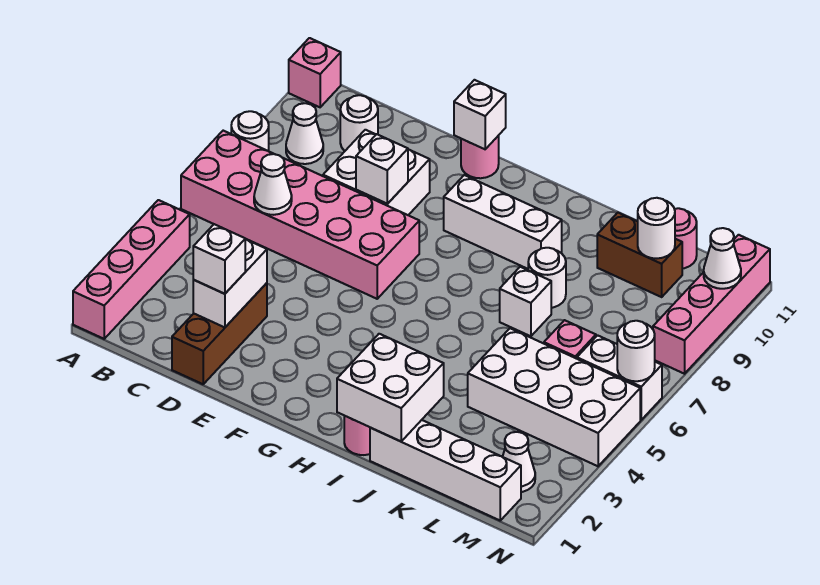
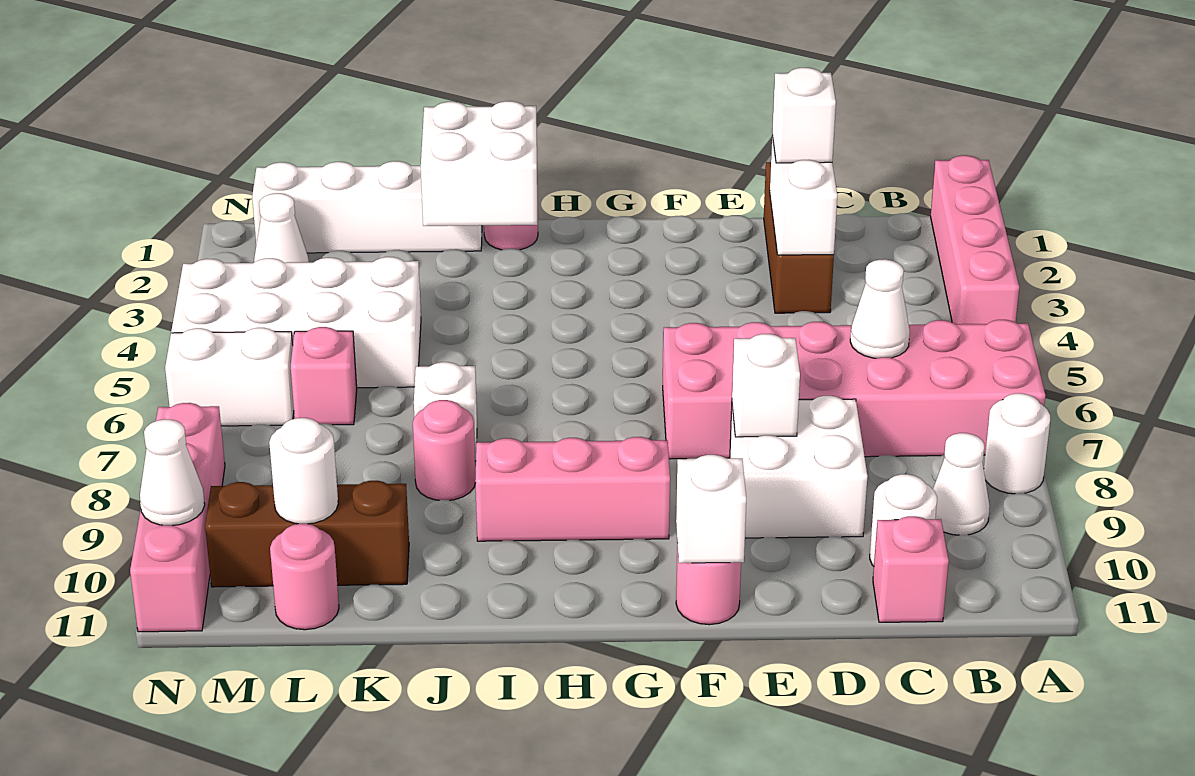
pink brick A11 level 1 -> pink brick C11 level 1
white brick G9:I9 level 1 -> pink brick G9:I9 level 1
white round brick J8 level 1 -> pink round brick J8 level 1
brown brick K10:L10 level 1 -> brown brick K10:M10 level 1
white round brick N6 level 2 -> none

